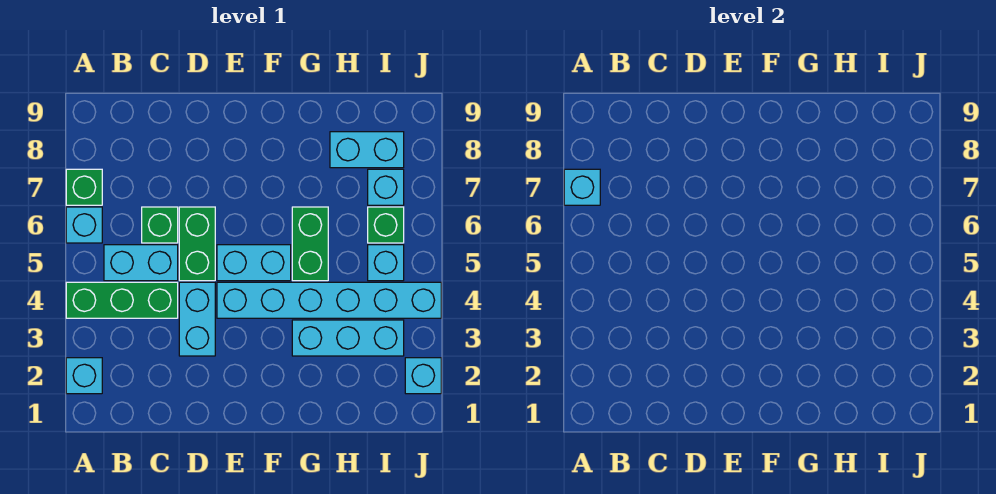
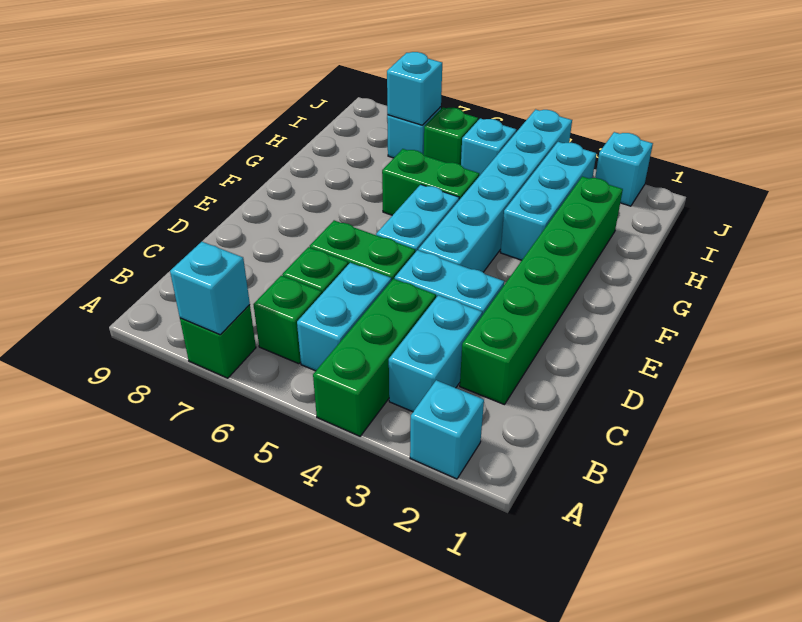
cyan brick A6 level 1 -> cyan brick I7 level 2
none -> green brick B6 level 1
none -> green brick C2:H2 level 1
cyan brick H8:I8 level 1 -> cyan brick B3:C3 level 1

